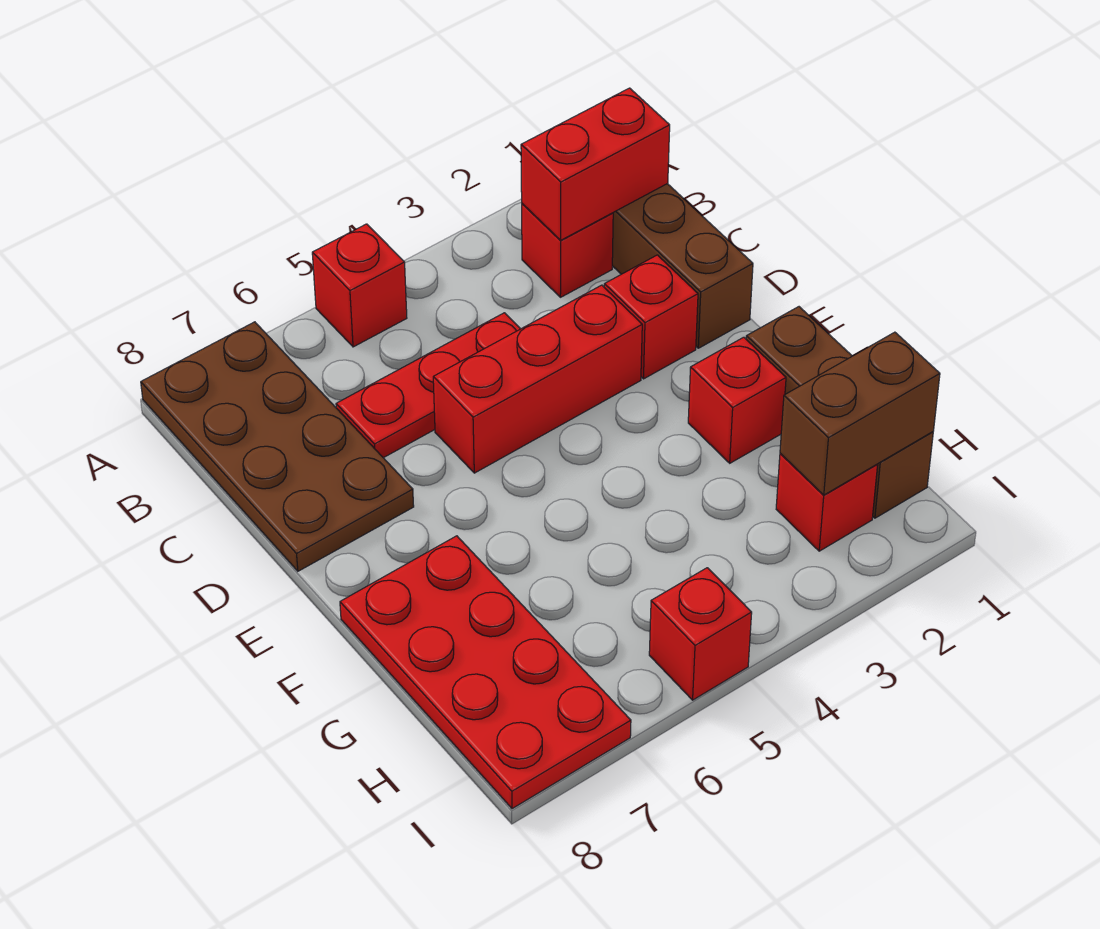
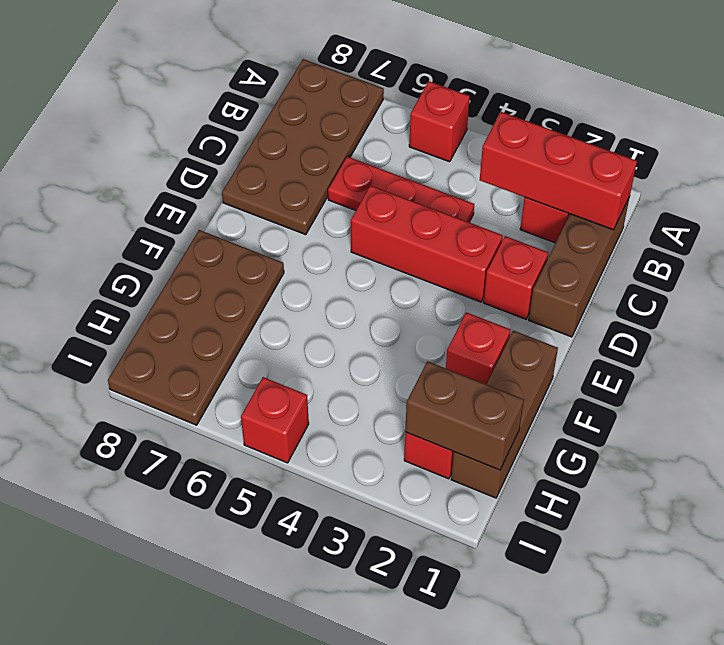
red brick B1:B2 level 2 -> red brick B1:B3 level 2
red plate F7:I8 level 1 -> brown plate F7:I8 level 1

